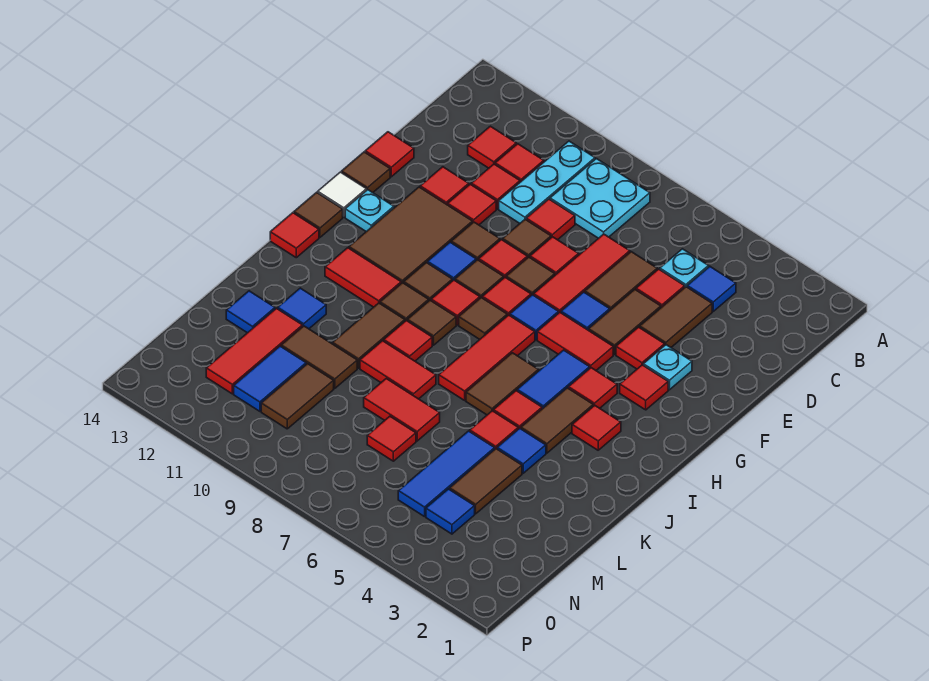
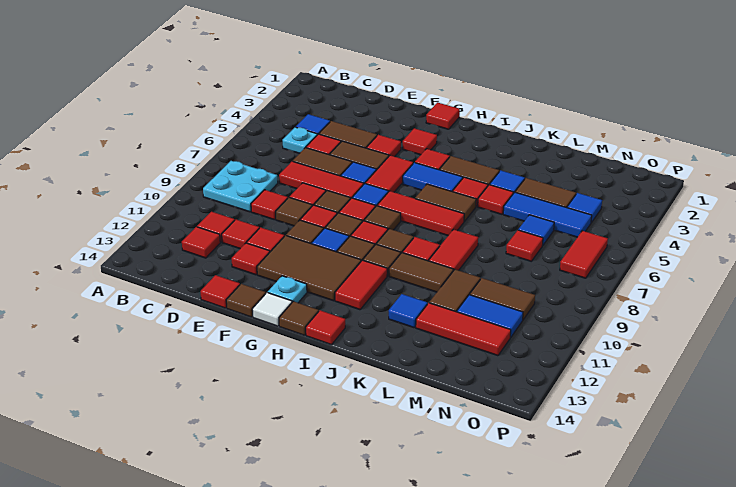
cyan plate B10:D10 level 1 -> none
cyan plate F3 level 1 -> none
red tile I3 level 1 -> red tile G1 level 1
red tile L7:L8 level 1 -> red tile O6:O7 level 1
blue tile L13 level 1 -> blue tile M6 level 1

